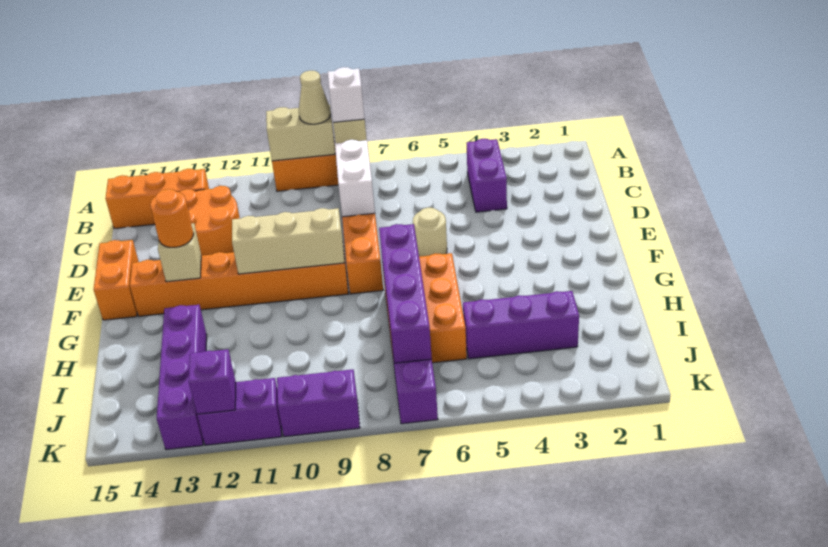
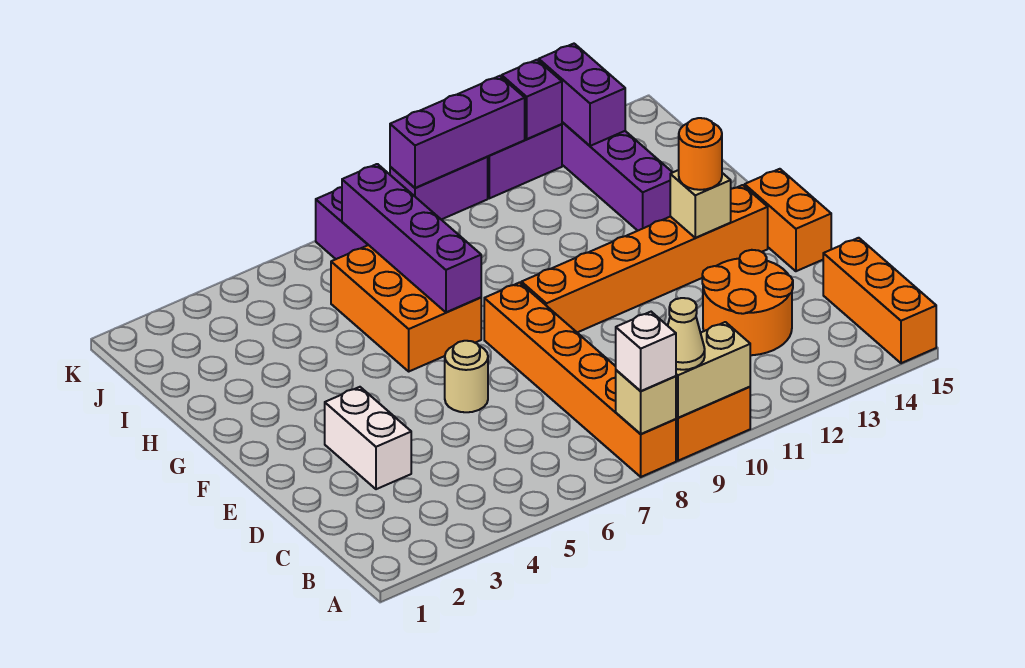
purple brick B4:C4 level 1 -> purple brick J13:K13 level 2
orange brick B13:B15 level 1 -> orange brick A15:C15 level 1
white brick C8:D8 level 2 -> white brick D3:E3 level 1
tan brick F9:F11 level 2 -> none
purple brick I3:I5 level 1 -> purple brick K9:K11 level 2

